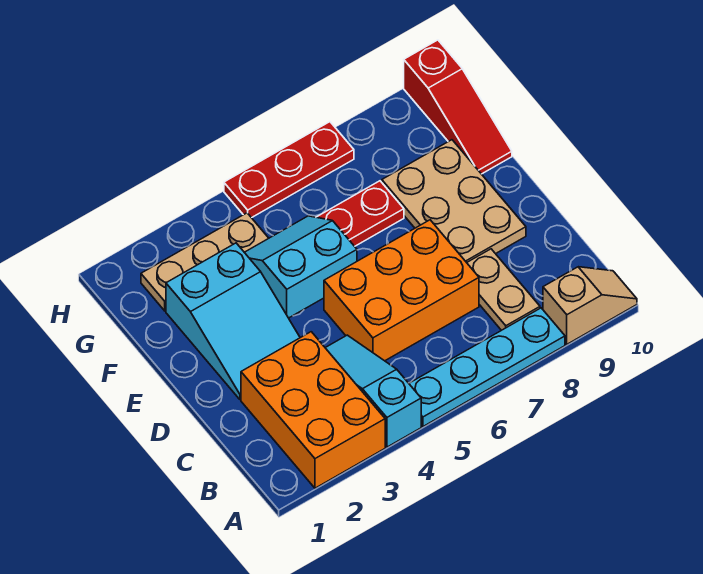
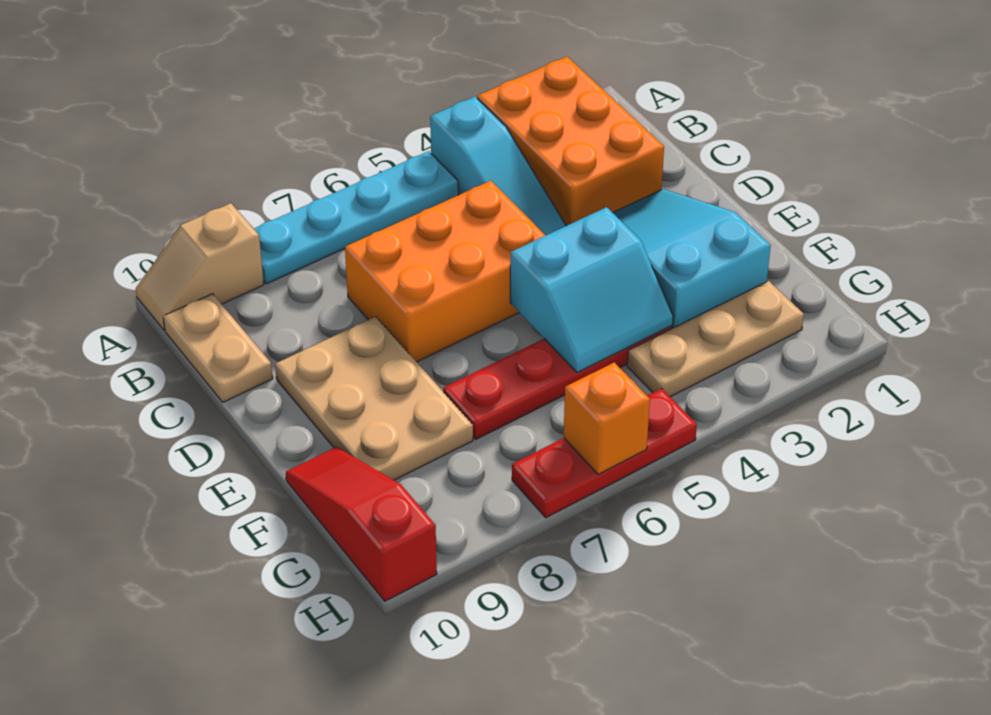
tan plate B8:C8 level 1 -> tan plate B10:C10 level 1
none -> orange brick H6 level 2

